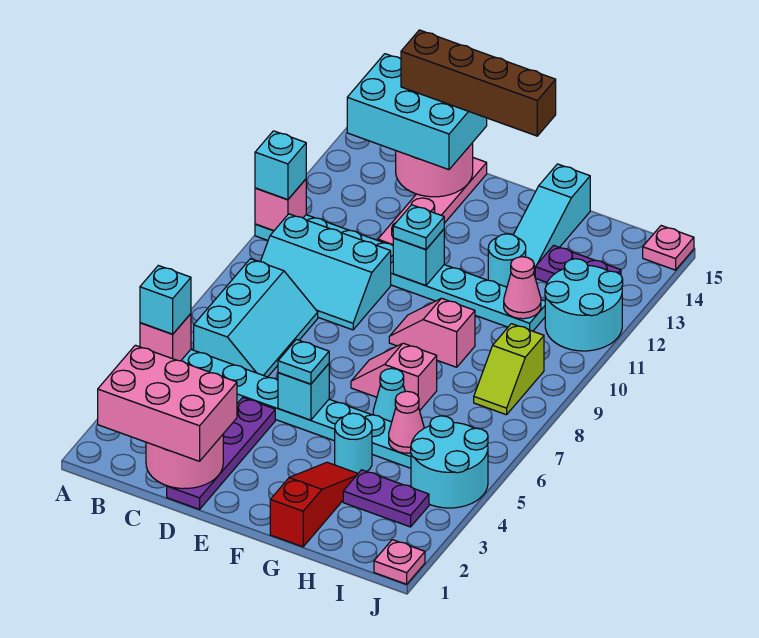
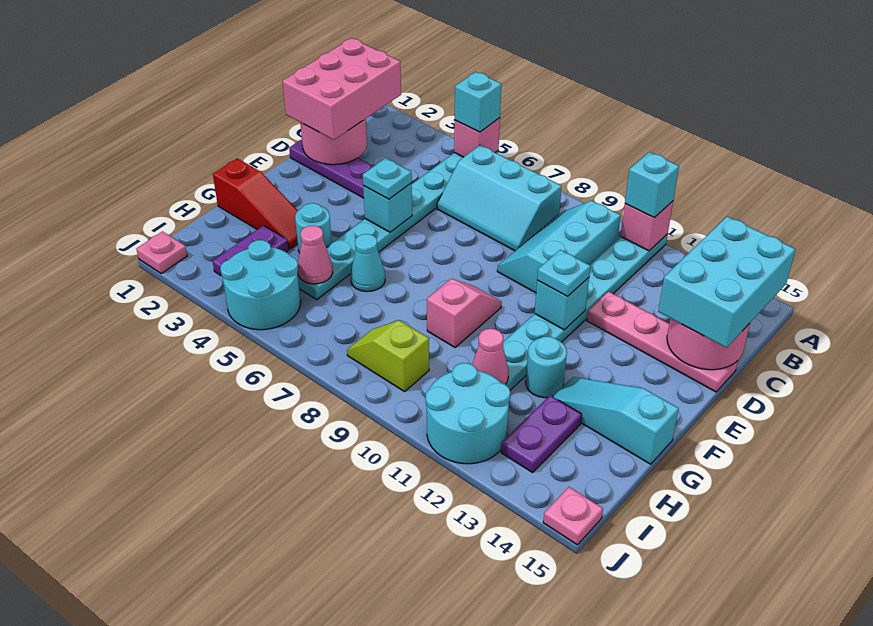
brown brick C15:F15 level 4 -> none
pink slope F7:G7 level 1 top G -> none

